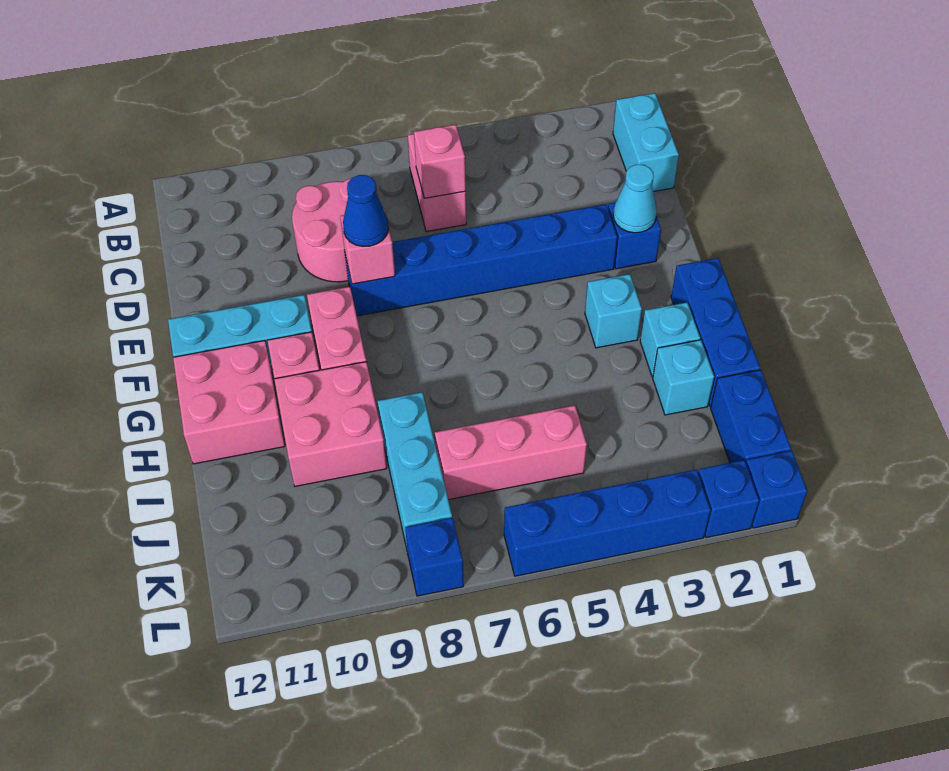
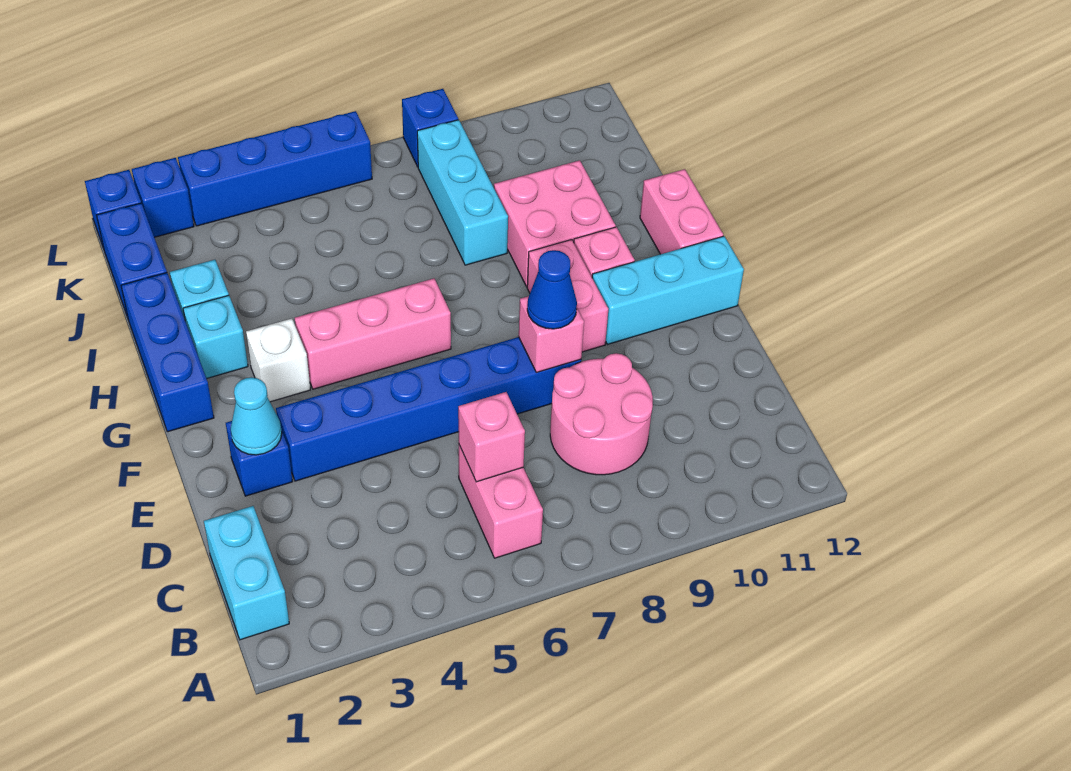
cyan brick G3 level 1 -> white brick G3 level 1
pink brick G11:H12 level 1 -> pink brick G12:H12 level 1
pink brick J5:J7 level 1 -> pink brick G4:G6 level 1

